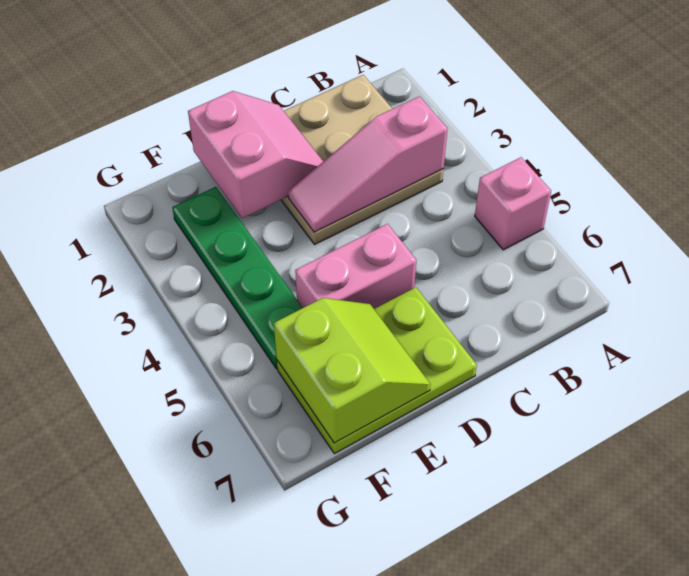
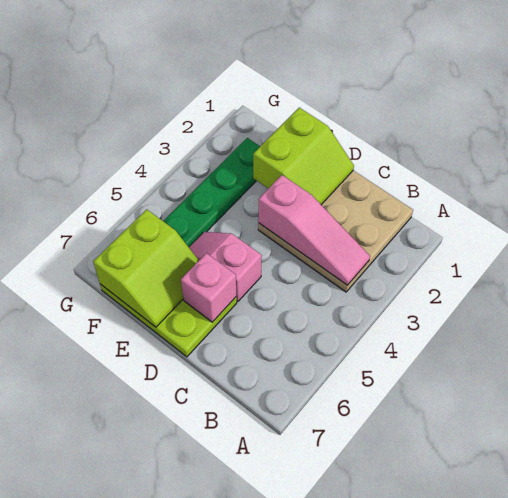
pink brick A5 level 1 -> pink brick D6 level 2
pink slope B3:D3 level 2 top B -> pink slope B3:D3 level 2 top D
pink slope D1:E2 level 2 top E -> lime slope D1:E2 level 2 top E
pink brick D5:E5 level 1 -> pink slope D5:E5 level 1 top D

